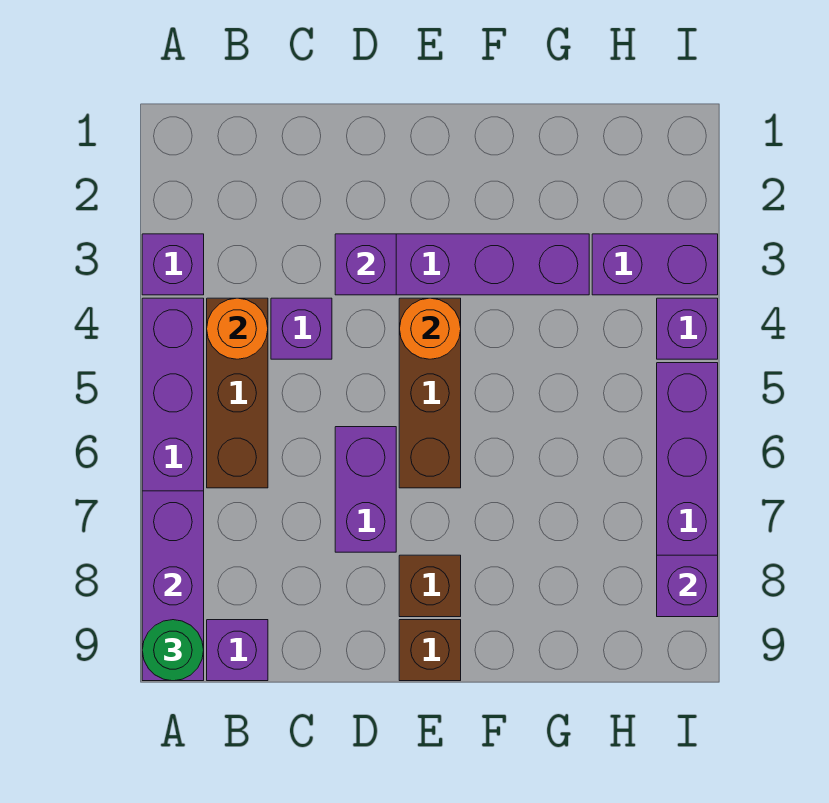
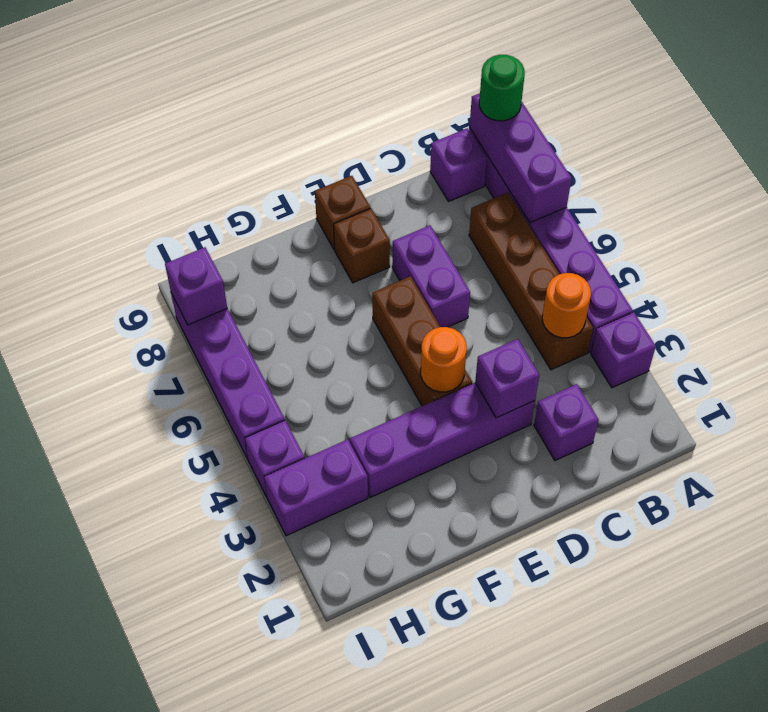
brown brick B4:B6 level 1 -> brown brick B4:B7 level 1
purple brick C4 level 1 -> purple brick C2 level 1

